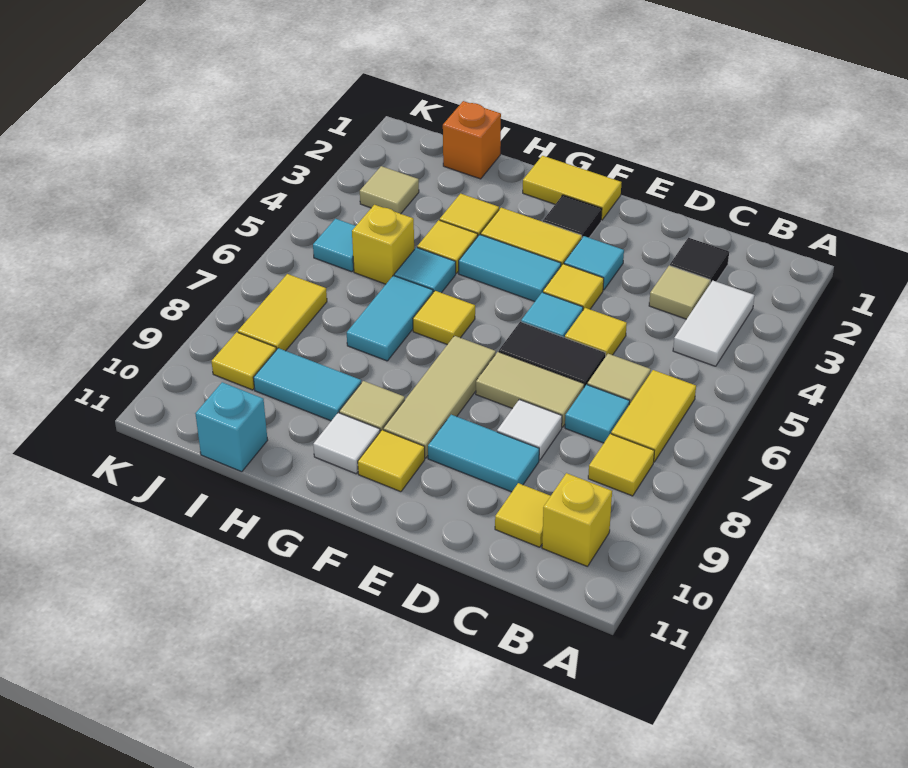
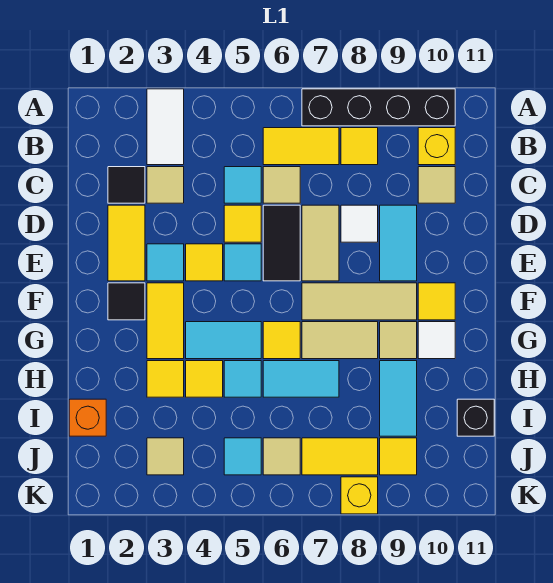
none -> black brick A7:A10 level 1
white tile B3:B4 level 1 -> white tile A3:B3 level 1
cyan tile C7 level 1 -> cyan tile C5 level 1
yellow tile C10 level 1 -> tan tile C10 level 1
yellow tile F1:G1 level 1 -> yellow tile D2:E2 level 1
cyan tile F4:G4 level 1 -> cyan tile G4:G5 level 1
none -> tan tile G7:G8 level 1
yellow brick I5 level 1 -> yellow brick K8 level 1
cyan brick I11 level 1 -> black brick I11 level 1
none -> tan tile J6 level 1

